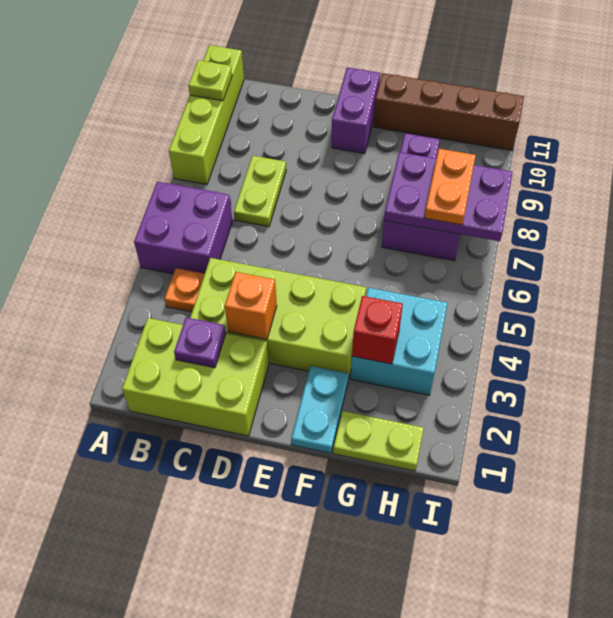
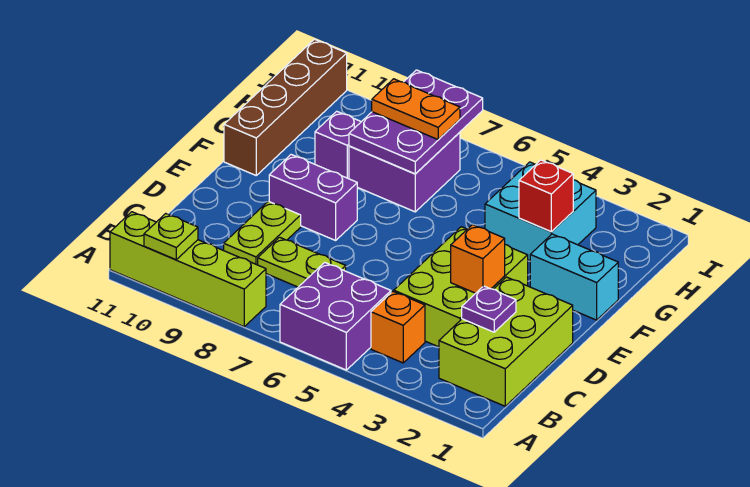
orange plate B4 level 1 -> orange brick B4 level 1
lime brick C3:F4 level 1 -> lime brick C3:E4 level 1
purple brick E10:E11 level 1 -> purple brick E8:E9 level 1
cyan plate F1:F2 level 1 -> cyan brick F1:F2 level 1
lime plate G1:H1 level 1 -> lime plate C9:D9 level 1

